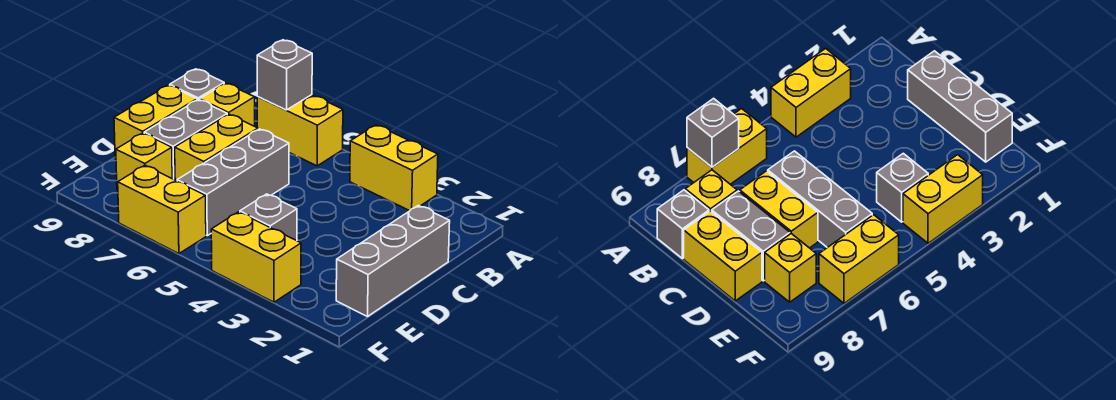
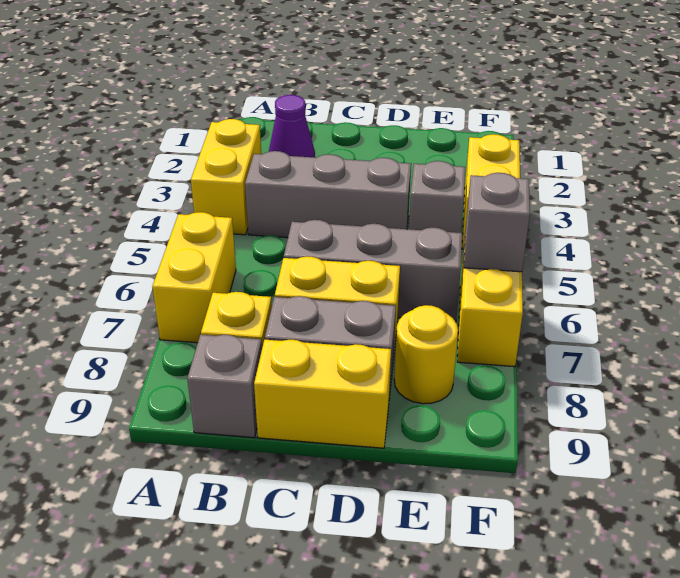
grey brick A7 level 2 -> grey brick F6 level 2
none -> purple cone B2 level 1
grey brick C1:E1 level 1 -> grey brick B4:D4 level 1
yellow brick E8 level 1 -> yellow round brick E8 level 1

